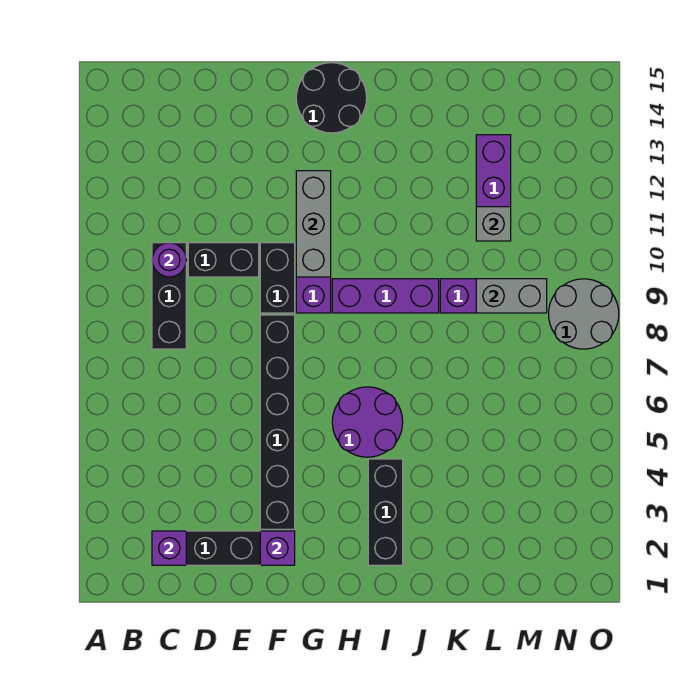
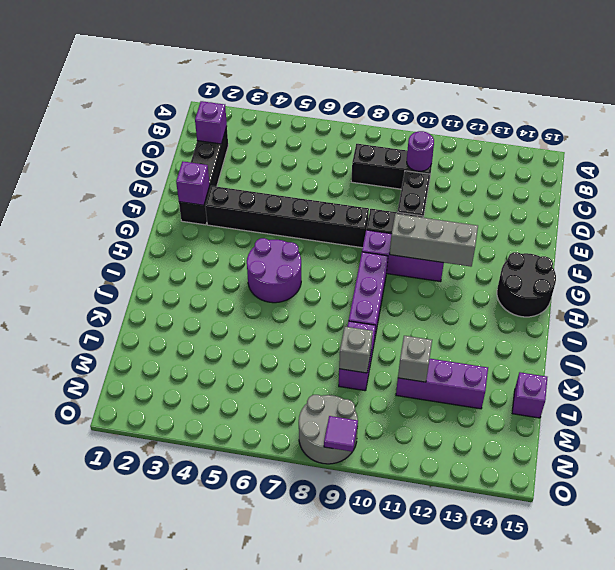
black brick I2:I4 level 1 -> none
grey brick L9:M9 level 2 -> grey brick L9 level 2
none -> purple brick L15 level 1
none -> purple tile O9 level 2

